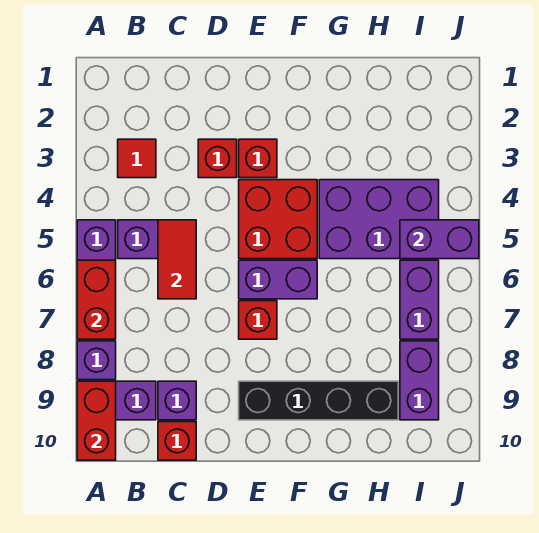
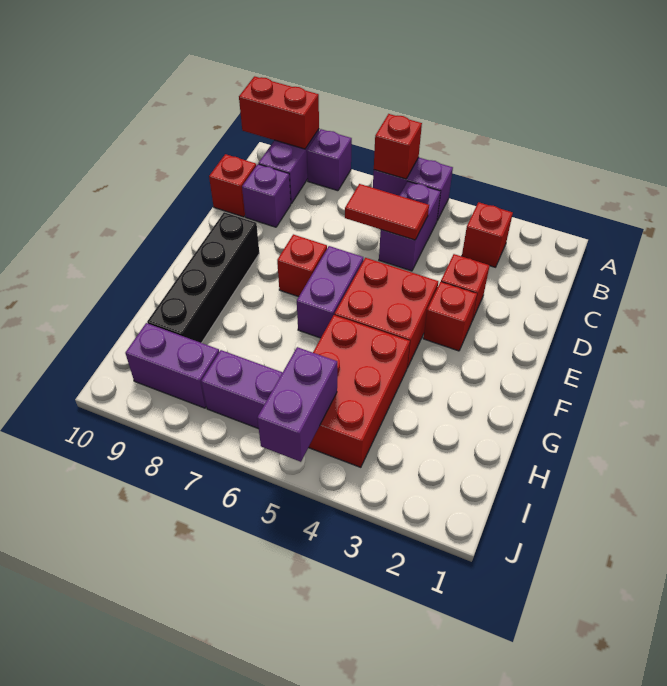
red brick A6:A7 level 2 -> red brick A6 level 2
red tile B3 level 1 -> red brick B3 level 1
purple brick G4:I5 level 1 -> red brick G4:I5 level 1

